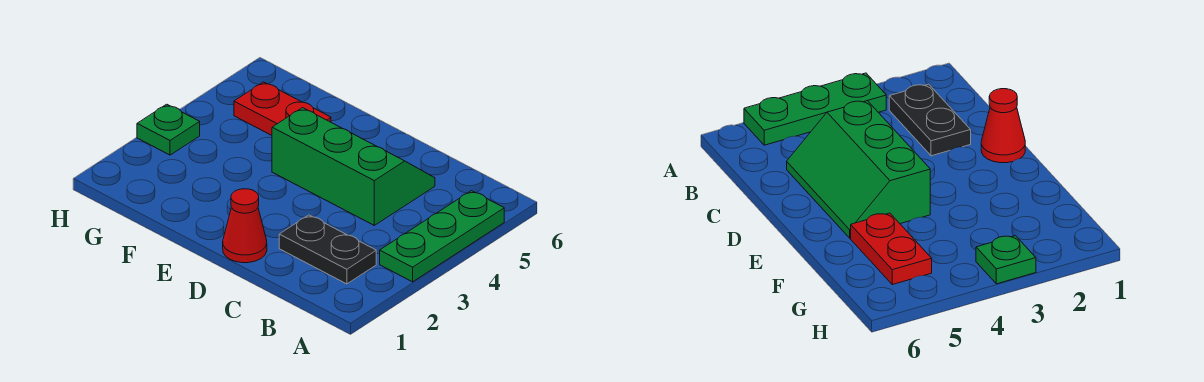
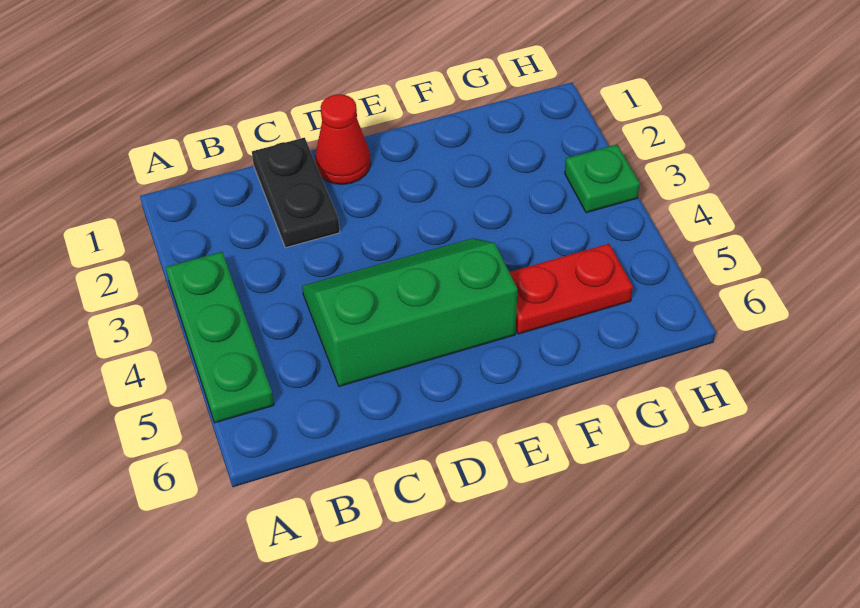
black plate B2:C2 level 1 -> black plate C1:C2 level 1
green slope C4:E5 level 1 top 4 -> green slope C4:E5 level 1 top 5

